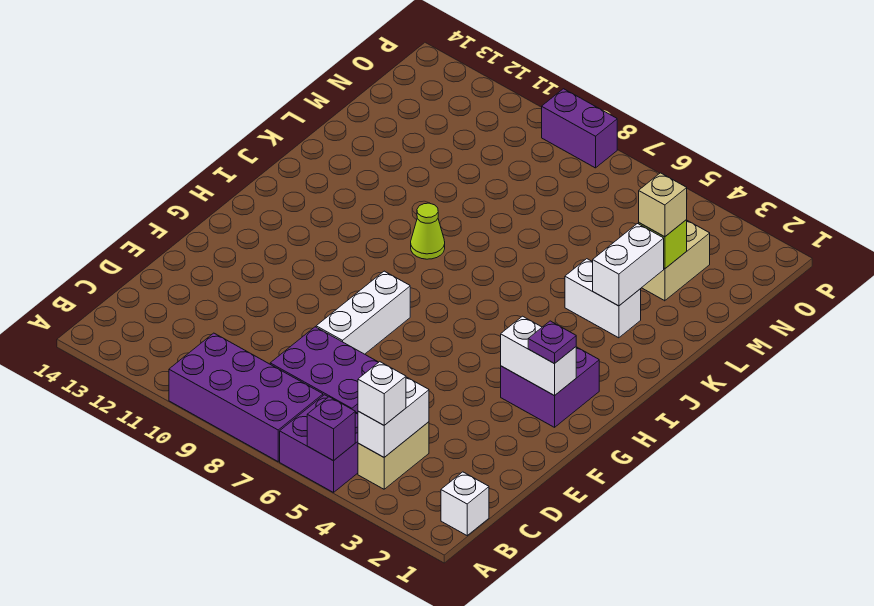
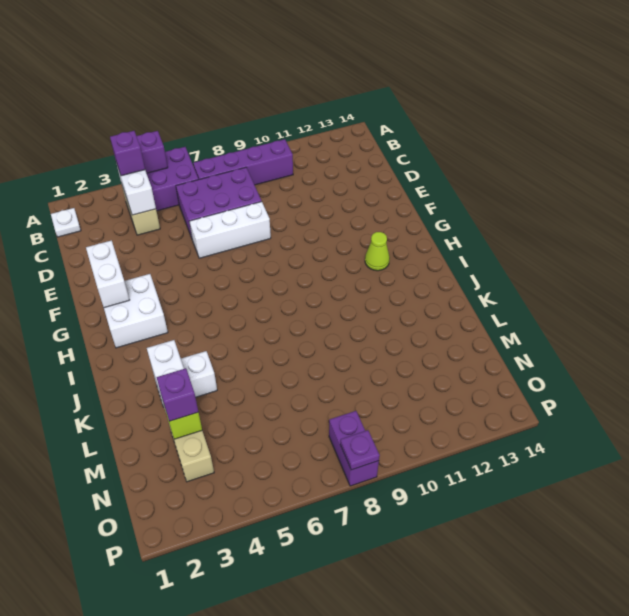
purple brick A7:B10 level 1 -> purple brick B7:B10 level 1
white brick B1 level 1 -> white plate B1 level 1
white brick B4 level 3 -> purple brick B4 level 3
white brick E8:G8 level 1 -> white brick E6:E8 level 1
purple brick G2:H3 level 1 -> white brick G2:H3 level 1
white brick G2:G3 level 2 -> white brick F2:G2 level 2
purple plate G2 level 3 -> purple plate P8 level 2
lime cone J9 level 1 -> lime cone H12 level 1
tan brick M3 level 3 -> purple brick M3 level 3
purple brick P8:P9 level 1 -> purple brick O8:P8 level 1

